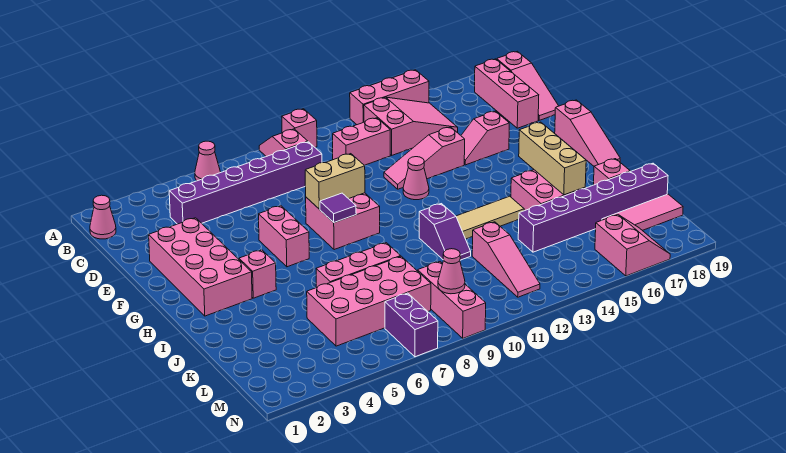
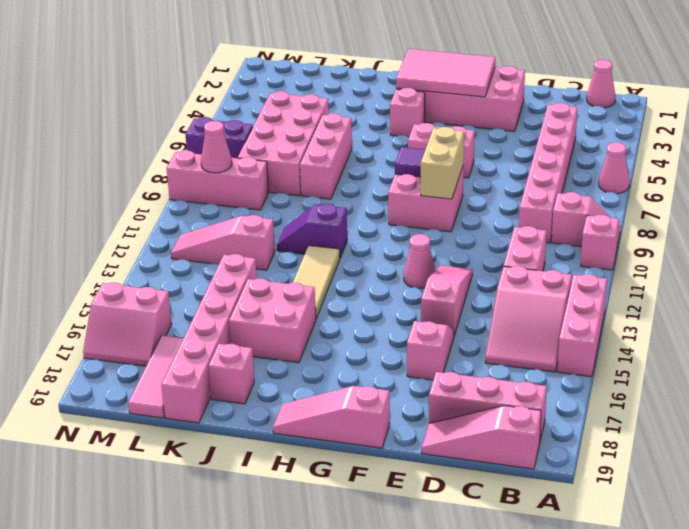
purple brick C4:C9 level 1 -> pink brick C4:C9 level 1
none -> pink tile F2:H3 level 2
tan brick H16:J16 level 2 -> none
purple brick K14:K19 level 1 -> pink brick K14:K19 level 1

